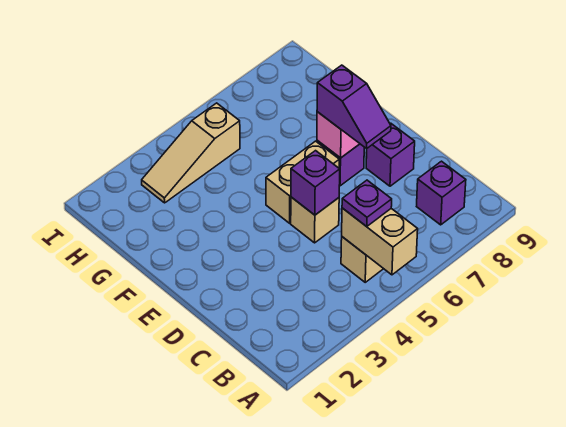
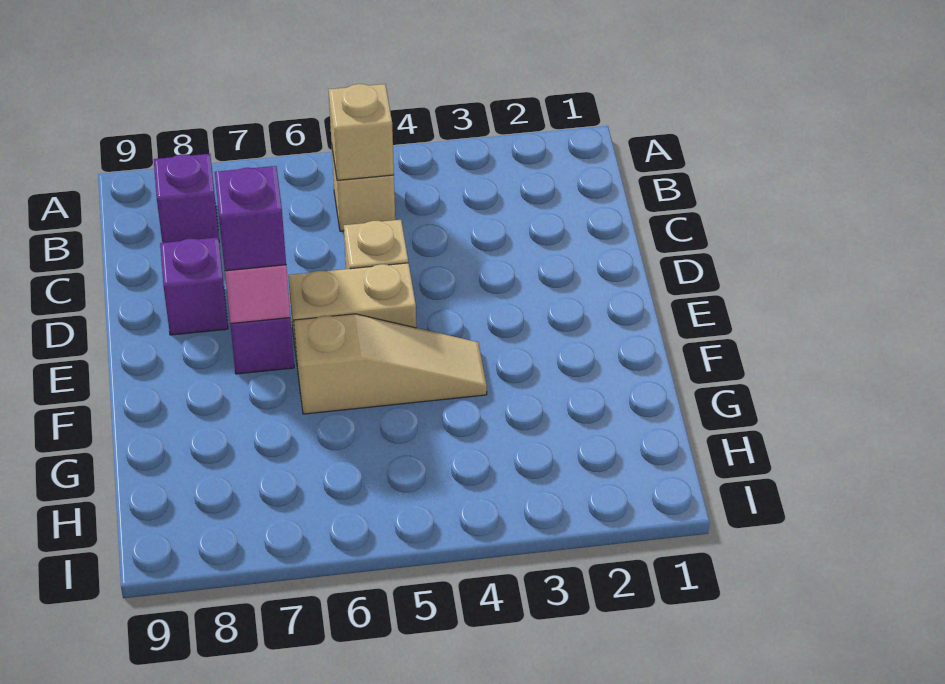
tan brick A5:B5 level 2 -> tan brick B5 level 2
purple plate B5 level 3 -> none
purple brick D5 level 2 -> none
tan slope H3:H5 level 1 top 5 -> tan slope F4:F6 level 1 top 6

